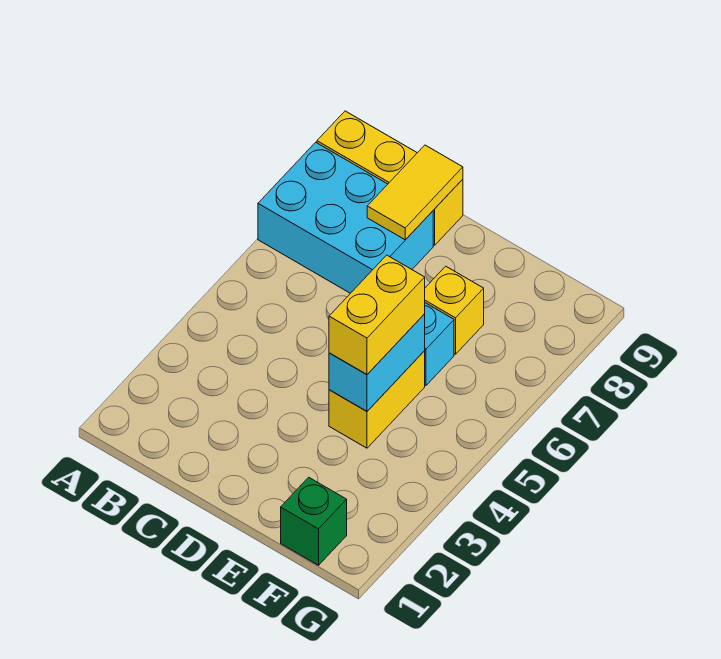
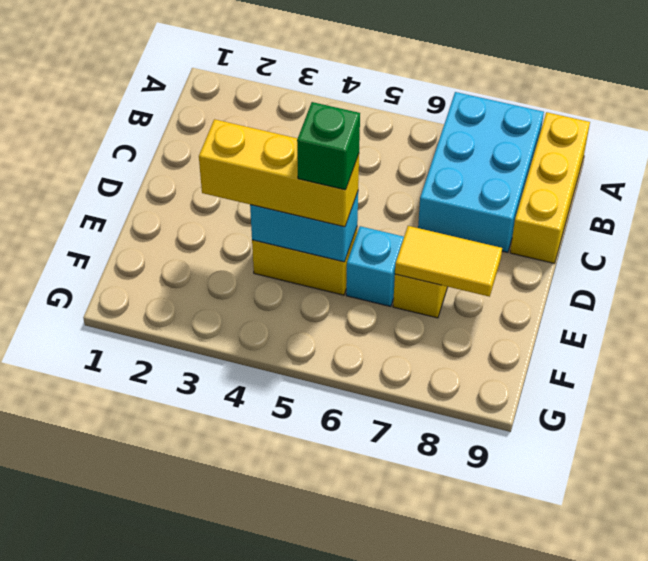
yellow tile C8:C9 level 2 -> yellow tile E7:E8 level 2
yellow brick E4:E5 level 3 -> yellow brick E3:E5 level 3
green brick F1 level 1 -> green brick E5 level 4

